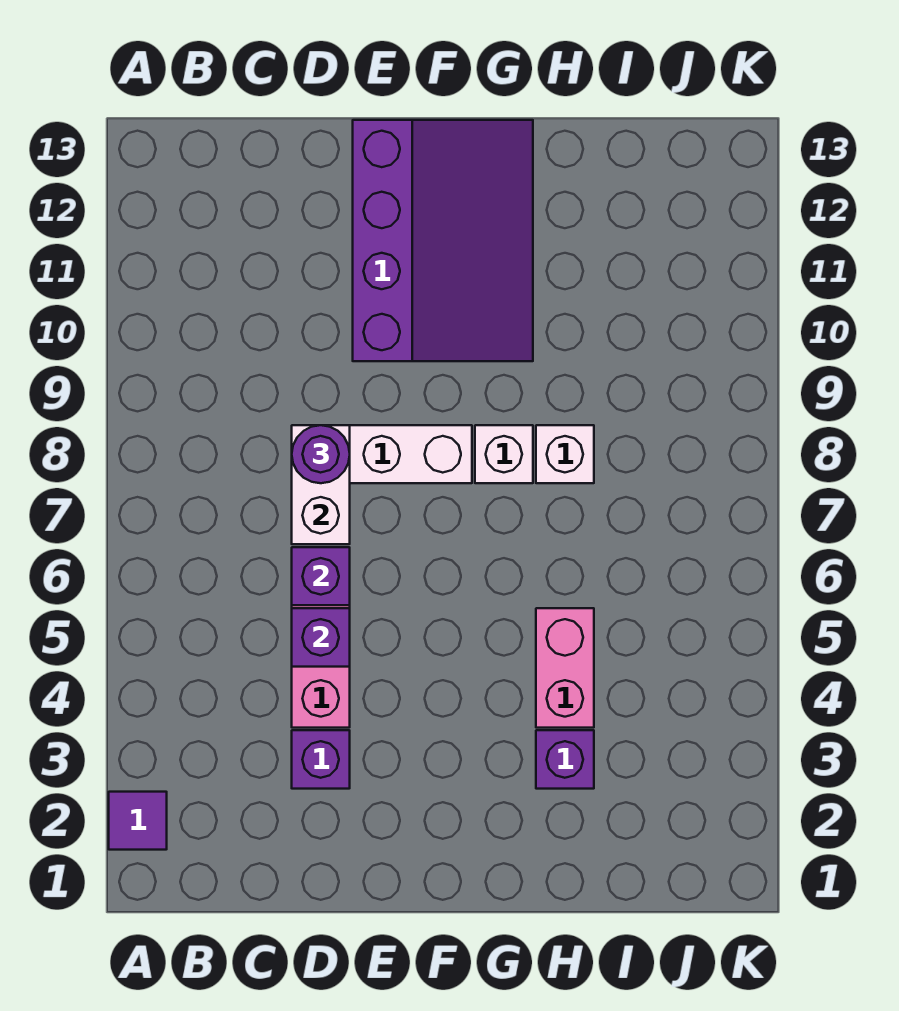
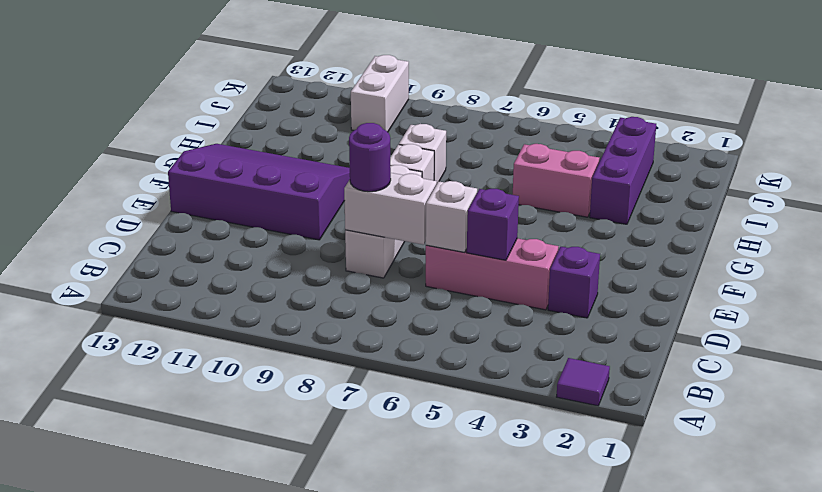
purple brick D6 level 2 -> white brick D6 level 2
purple brick H3 level 1 -> purple brick H3:J3 level 1
none -> white brick J10:K10 level 1

